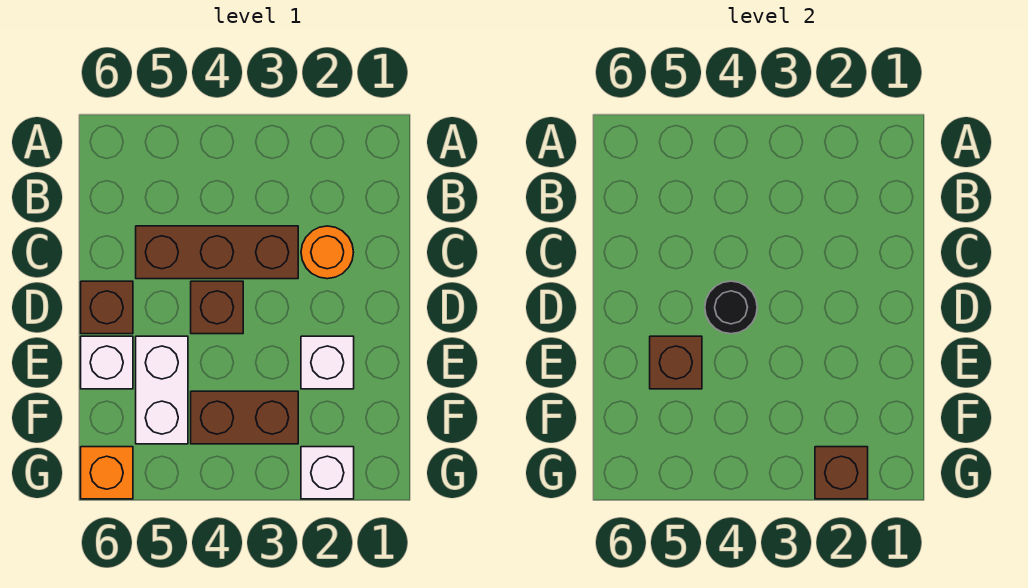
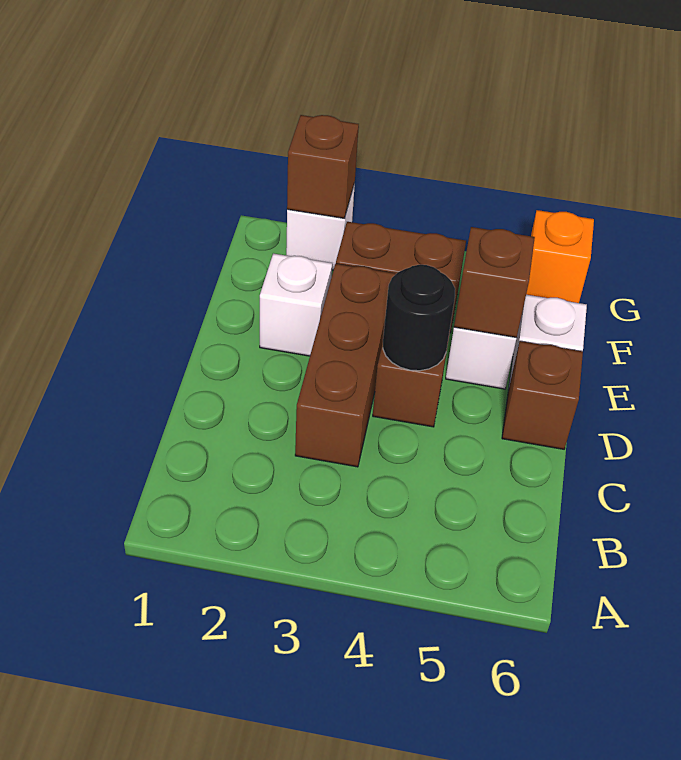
orange round brick C2 level 1 -> none
brown brick C3:C5 level 1 -> brown brick C3:E3 level 1

